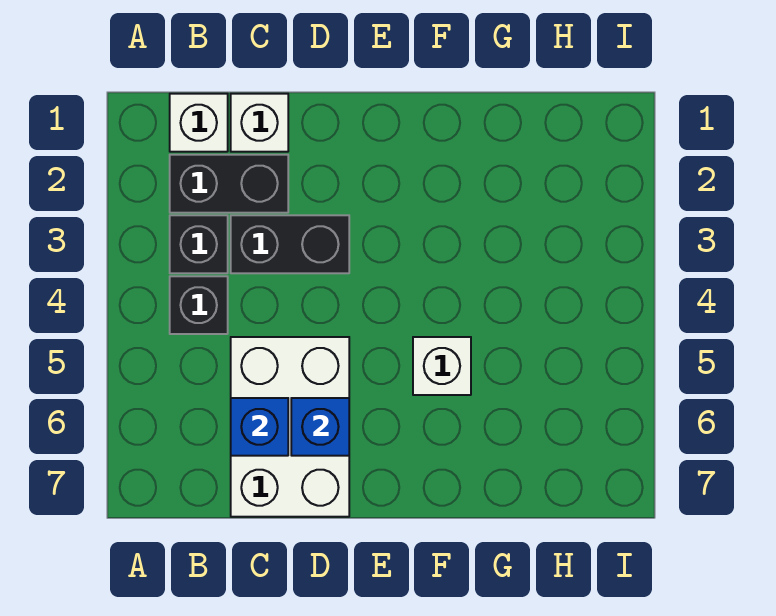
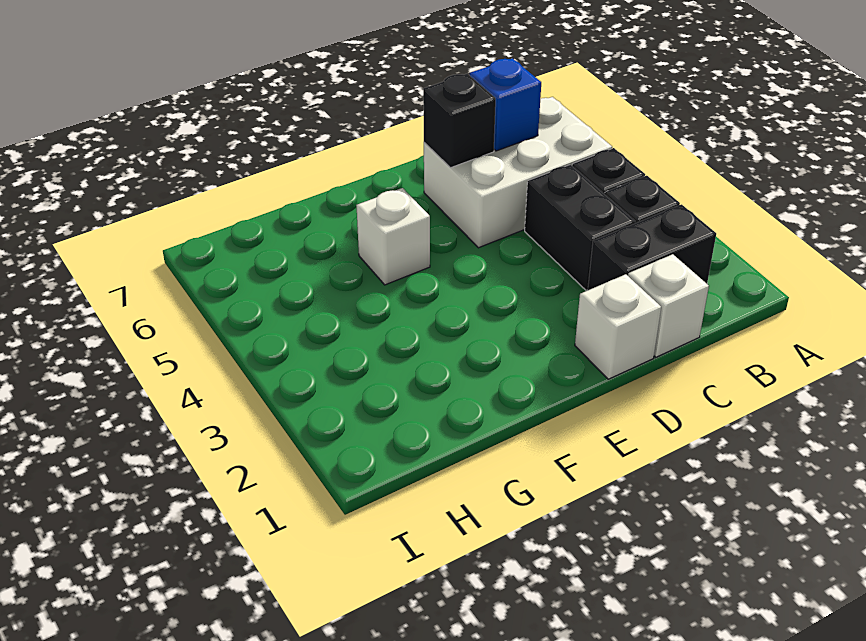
white brick B1 level 1 -> white brick D1 level 1
black brick C3:D3 level 1 -> black brick C3:C4 level 1
white brick C5:D7 level 1 -> white brick B5:D6 level 1
blue brick D6 level 2 -> black brick D6 level 2

